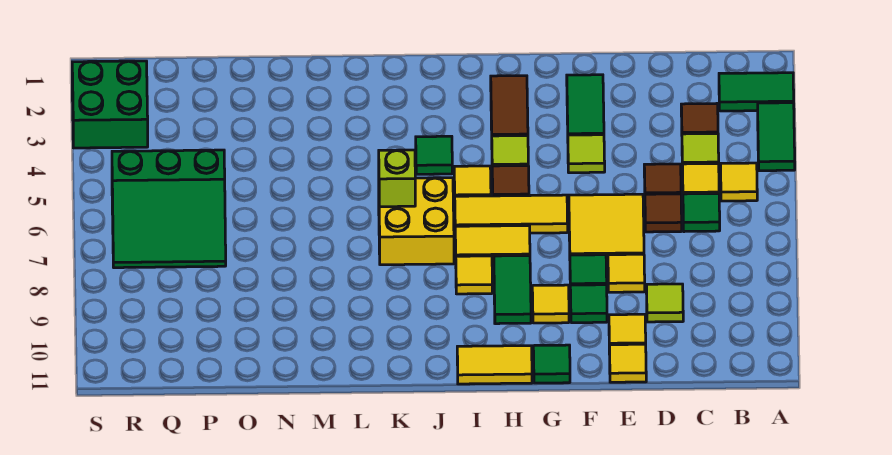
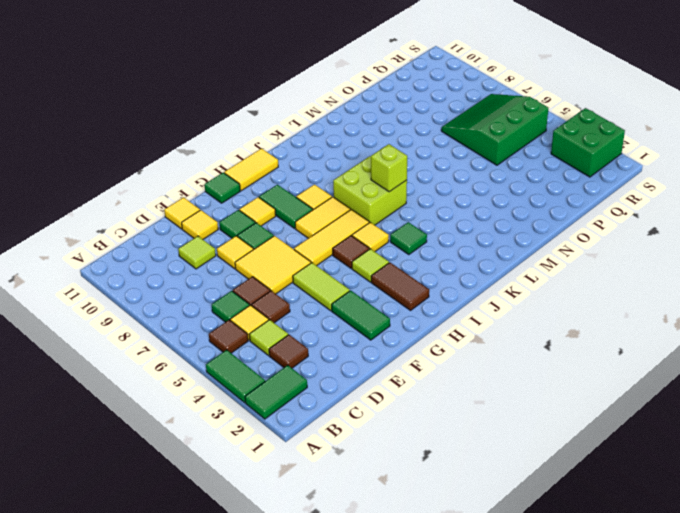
yellow tile B5 level 1 -> brown tile B5 level 1
lime tile F4 level 1 -> lime tile F4:F5 level 1
yellow brick J6:K7 level 1 -> lime brick J6:K7 level 1

